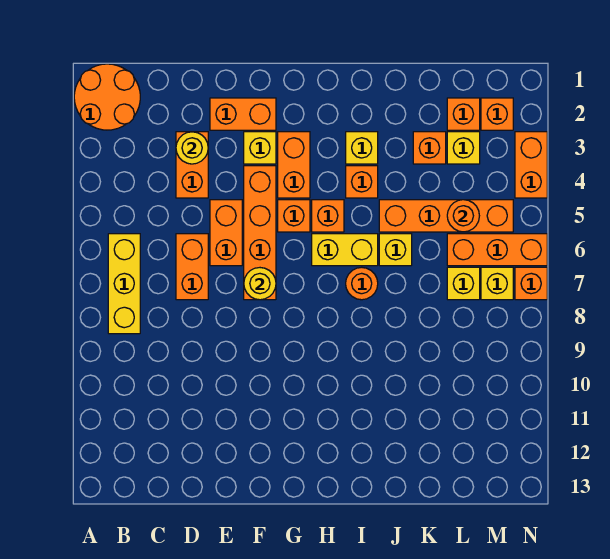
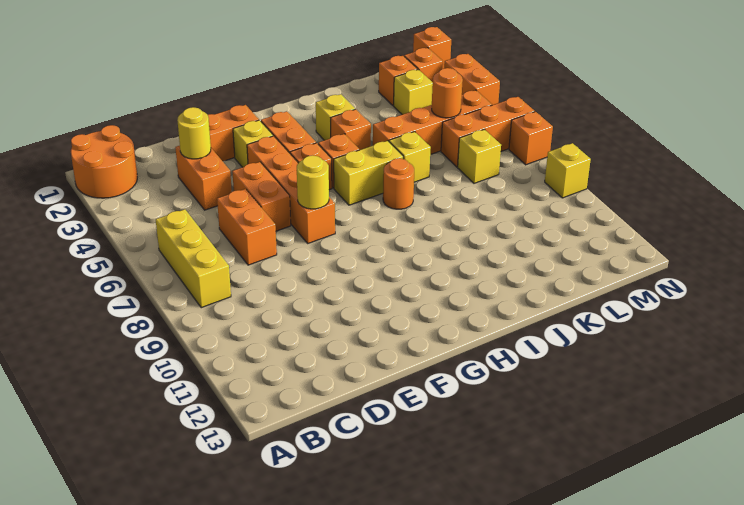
orange brick K3 level 1 -> orange brick N1 level 1
yellow brick M7 level 1 -> yellow brick N9 level 1

